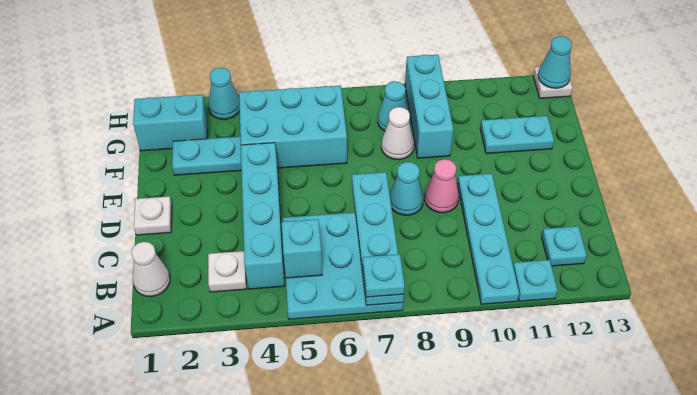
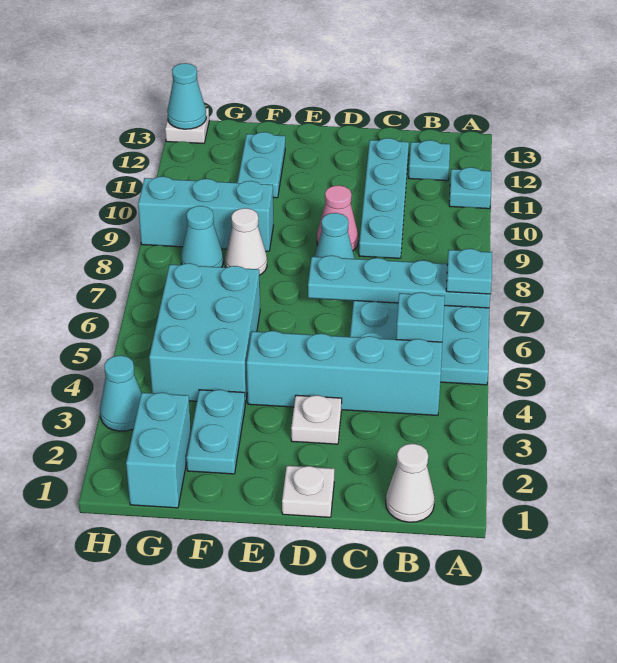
cyan plate A10:D10 level 1 -> cyan plate C9:C12 level 1
white plate B3 level 1 -> white plate D3 level 1

